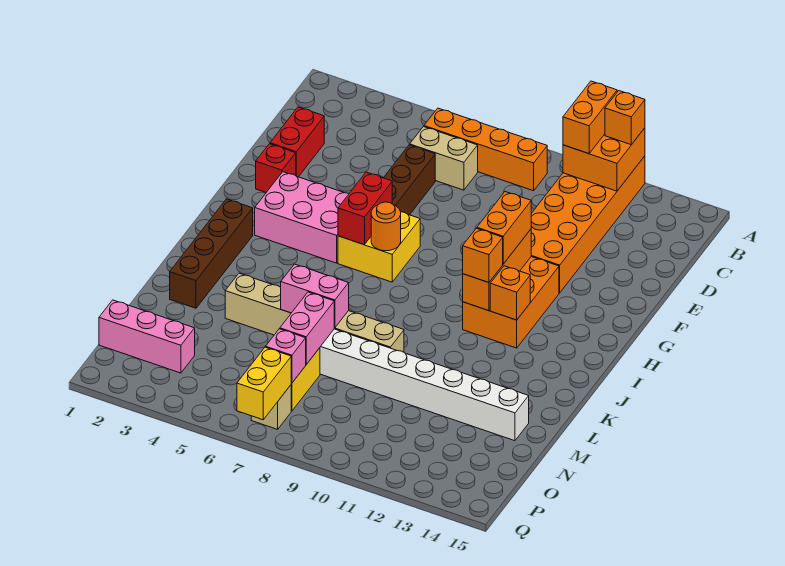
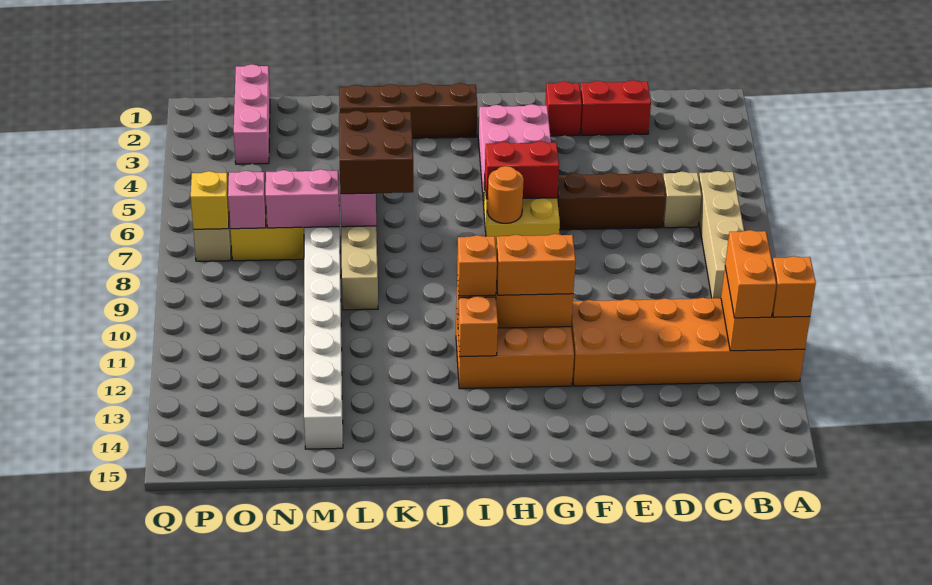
orange brick A11:B11 level 3 -> orange brick B11:B12 level 3
orange brick B6:B9 level 1 -> tan brick B6:B9 level 1
tan brick C6:C7 level 1 -> tan brick C6 level 1
none -> brown brick K6:L7 level 3
yellow brick P7:Q7 level 2 -> yellow brick P7 level 2

